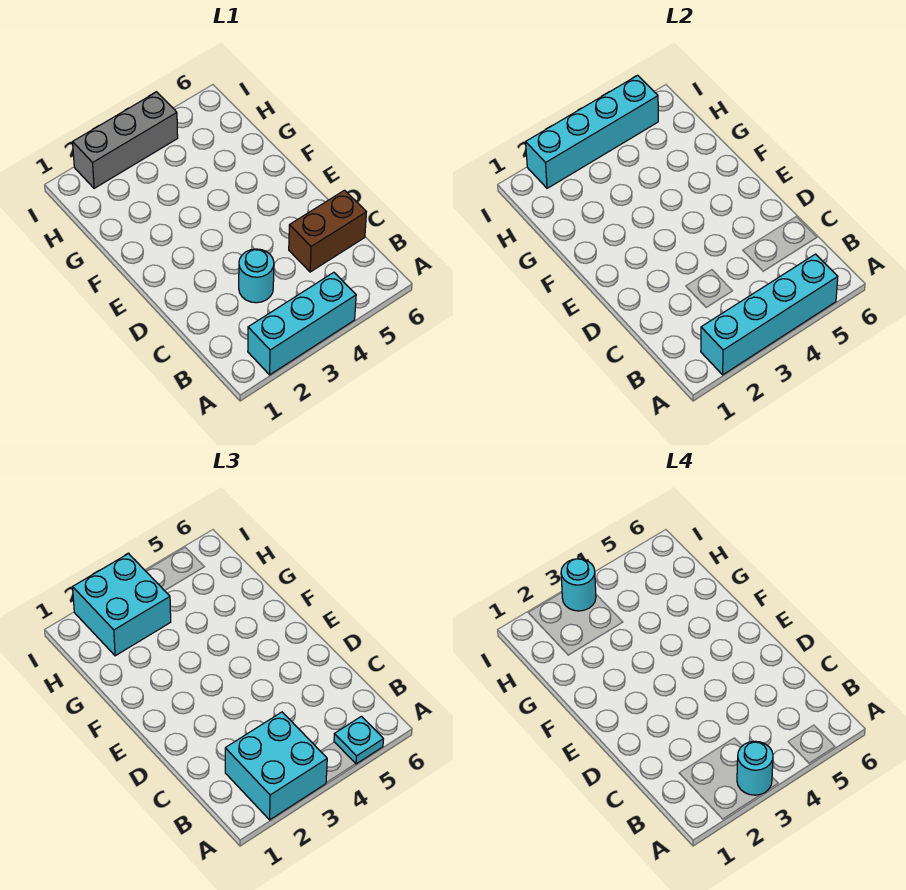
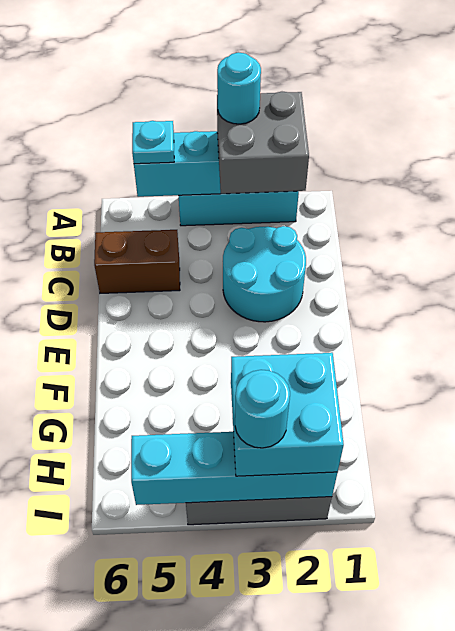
cyan brick A2:B3 level 3 -> grey brick A2:B3 level 3
cyan round brick C3 level 1 -> cyan round brick C2:D3 level 1

